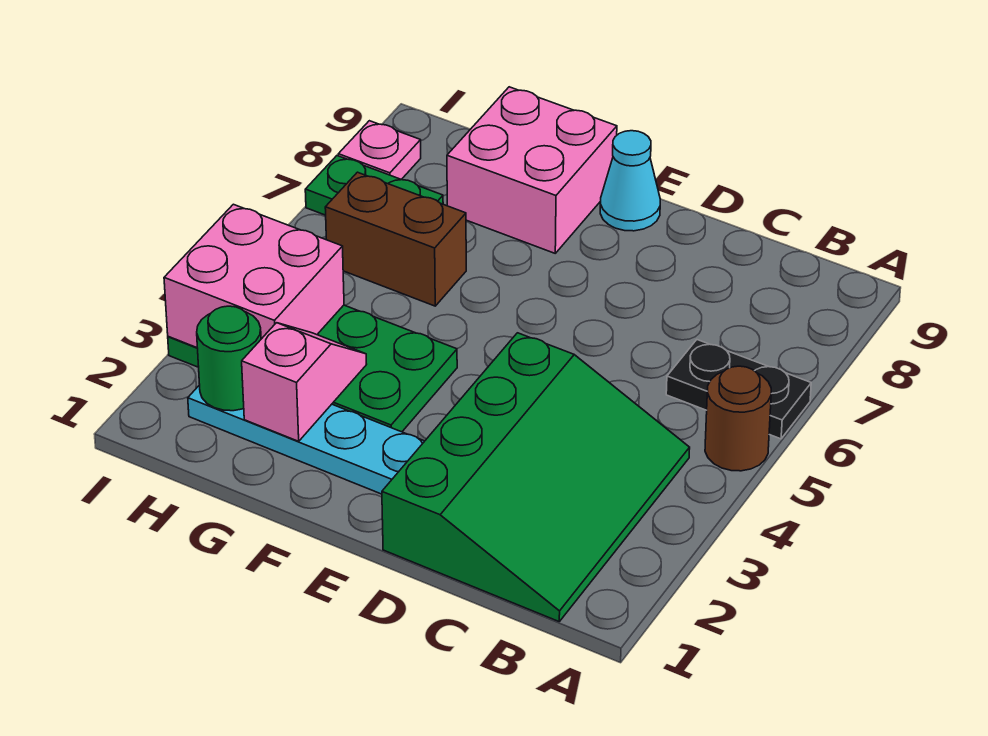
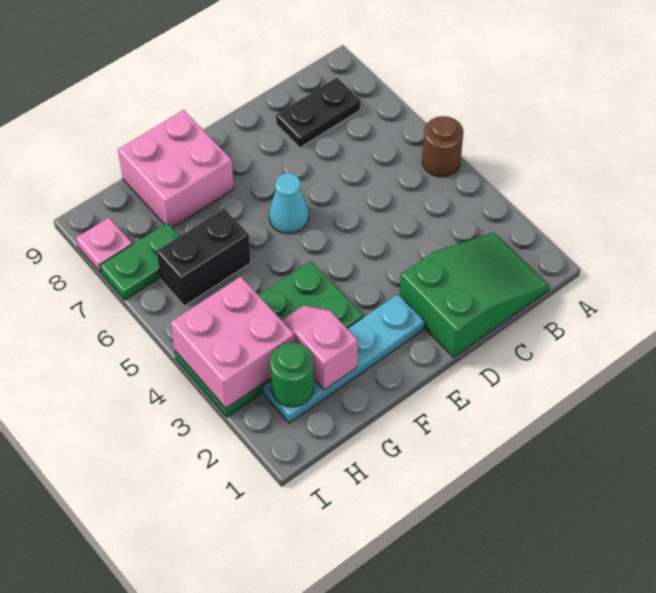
black plate A6:B6 level 1 -> black plate B8:C8 level 1
green slope B1:D4 level 1 top D -> green slope B1:D2 level 1 top D
cyan cone E9 level 1 -> cyan cone E6 level 1
brown brick G6:H6 level 1 -> black brick G6:H6 level 1

